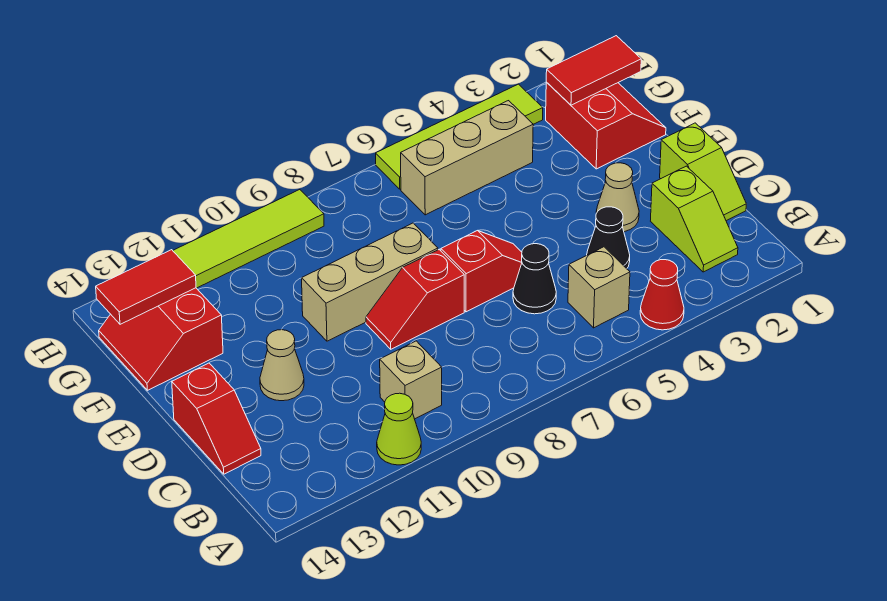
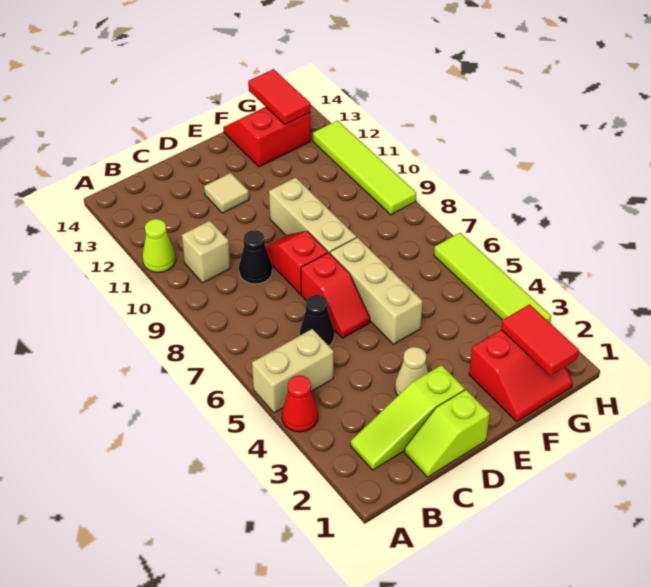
lime slope B2:C2 level 1 top C -> lime slope B2:D2 level 1 top D
tan brick B5 level 1 -> tan brick A5:B5 level 1
black cone C4 level 1 -> black cone C9 level 1
red slope C14:D14 level 1 top D -> none
tan cone D12 level 1 -> tan tile D12 level 1
tan brick G4:G6 level 1 -> tan brick E5:E7 level 1

